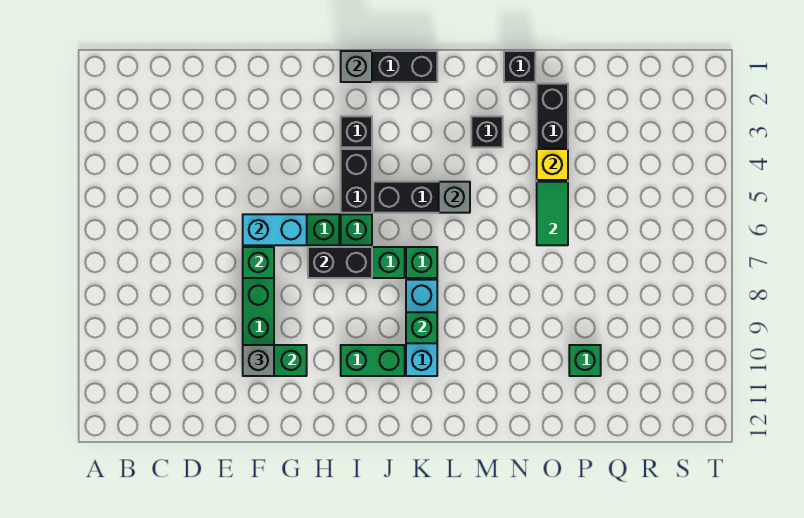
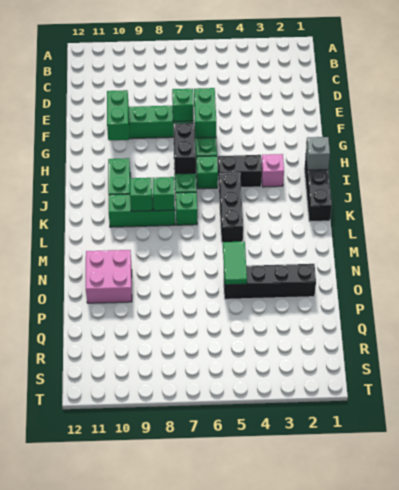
cyan brick F6:G6 level 2 -> green brick F6:G6 level 2
grey brick F10 level 3 -> none
black brick I3 level 1 -> pink brick I3 level 1
cyan brick K8:K10 level 1 -> green brick K8:K10 level 1
grey brick L5 level 2 -> none
black brick M3 level 1 -> none
black brick N1 level 1 -> none
none -> pink brick N10:O11 level 1
yellow brick O4 level 2 -> none
green tile O5:O6 level 2 -> green tile N5:O5 level 2
green brick P10 level 1 -> green brick K8 level 2

